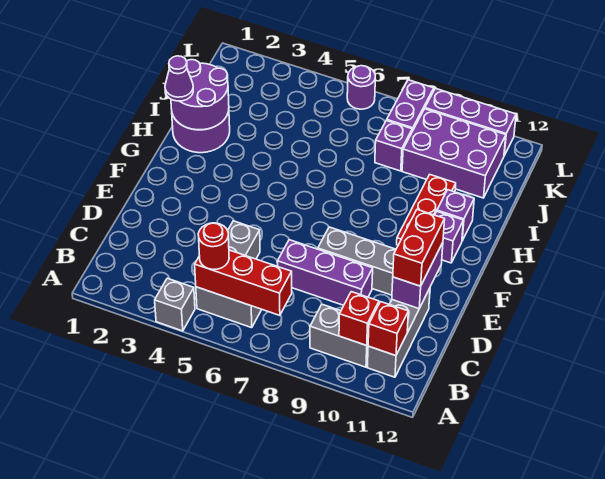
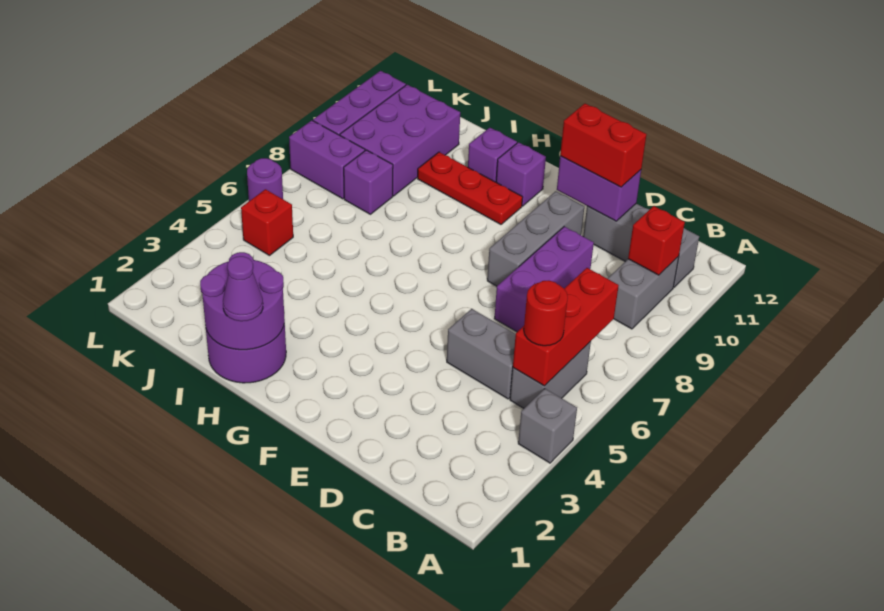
red brick B11 level 2 -> red brick K5 level 1

